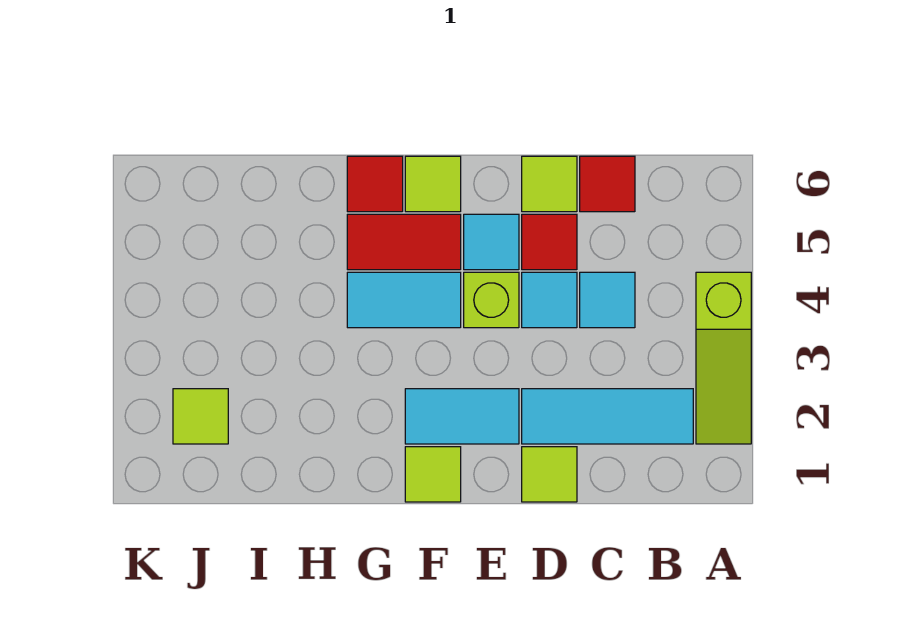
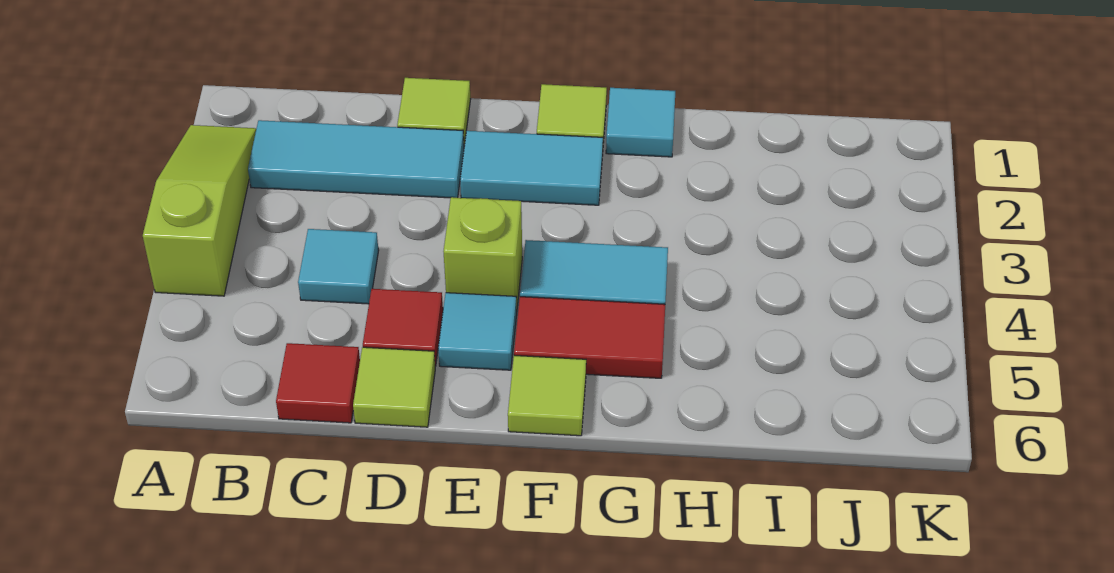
cyan tile D4 level 1 -> cyan tile G1 level 1
red tile G6 level 1 -> none
lime tile J2 level 1 -> none

